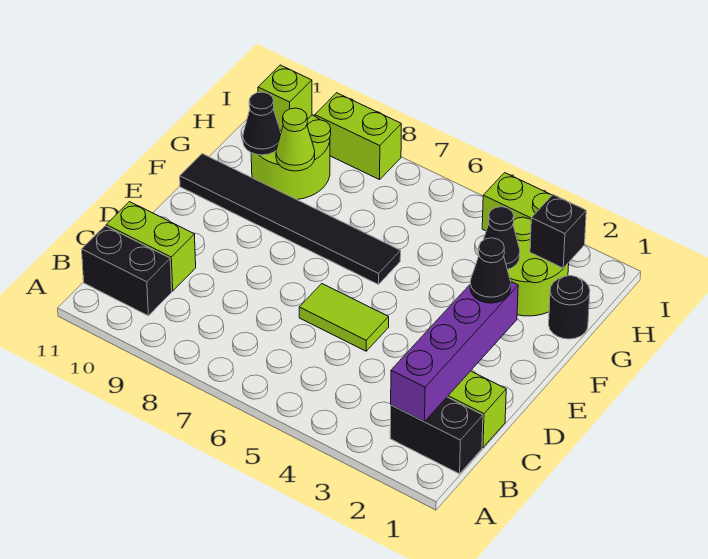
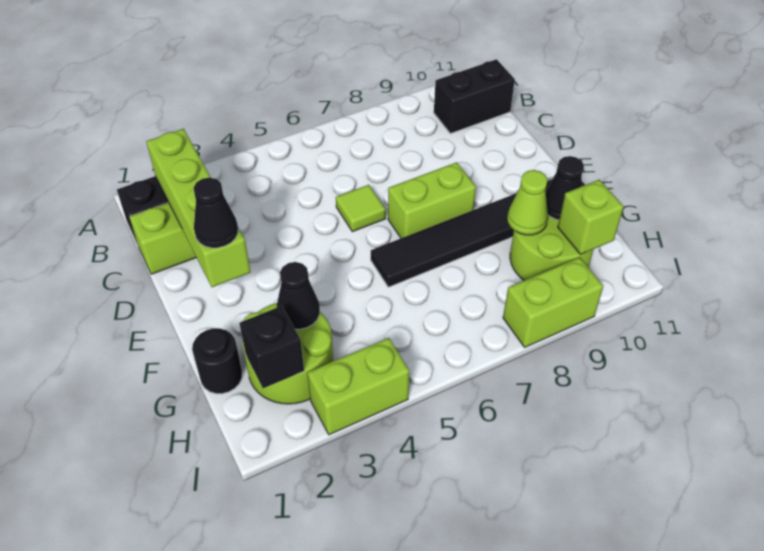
purple brick B2:E2 level 2 -> lime brick B2:E2 level 2
lime brick C10:C11 level 1 -> lime brick E7:E8 level 1
lime tile D5:D6 level 1 -> lime tile D6 level 1

